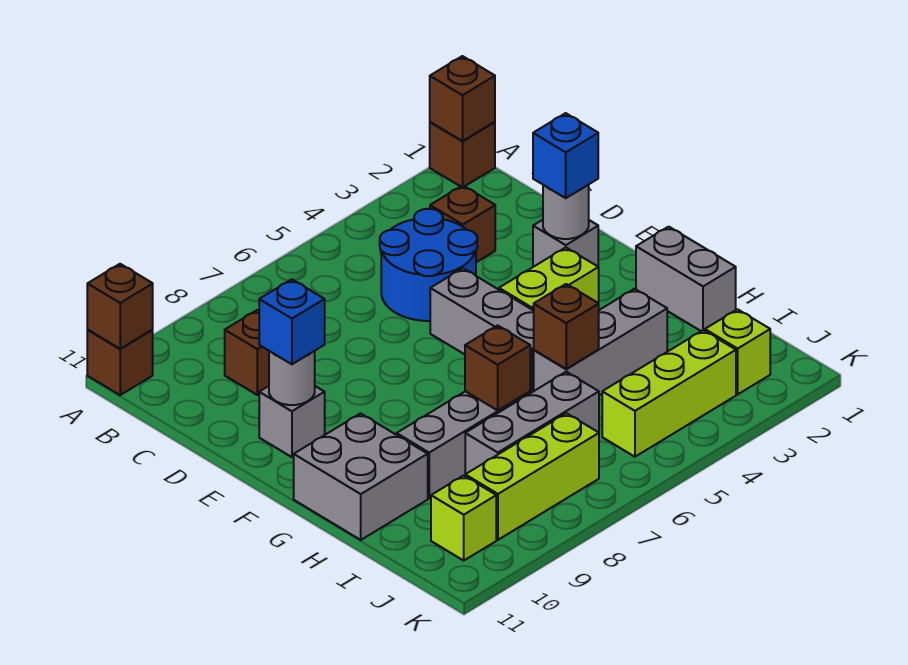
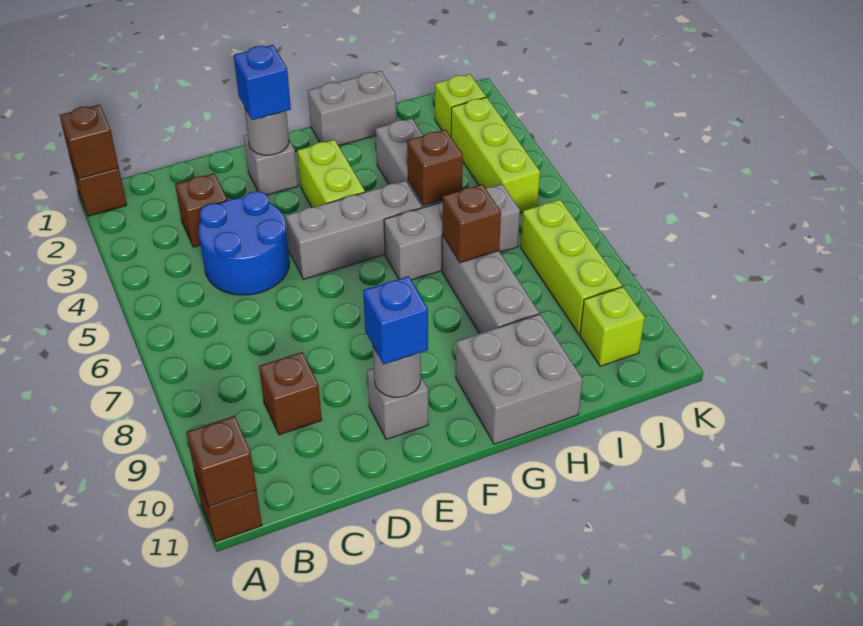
grey brick I6:I8 level 1 -> grey brick G6:I6 level 1

